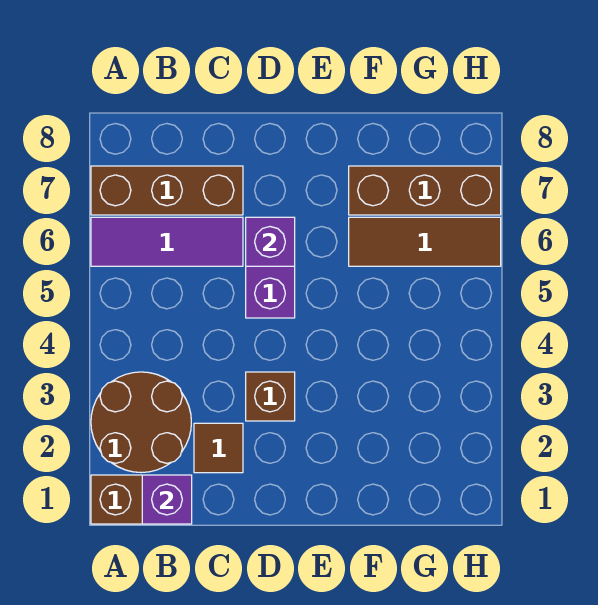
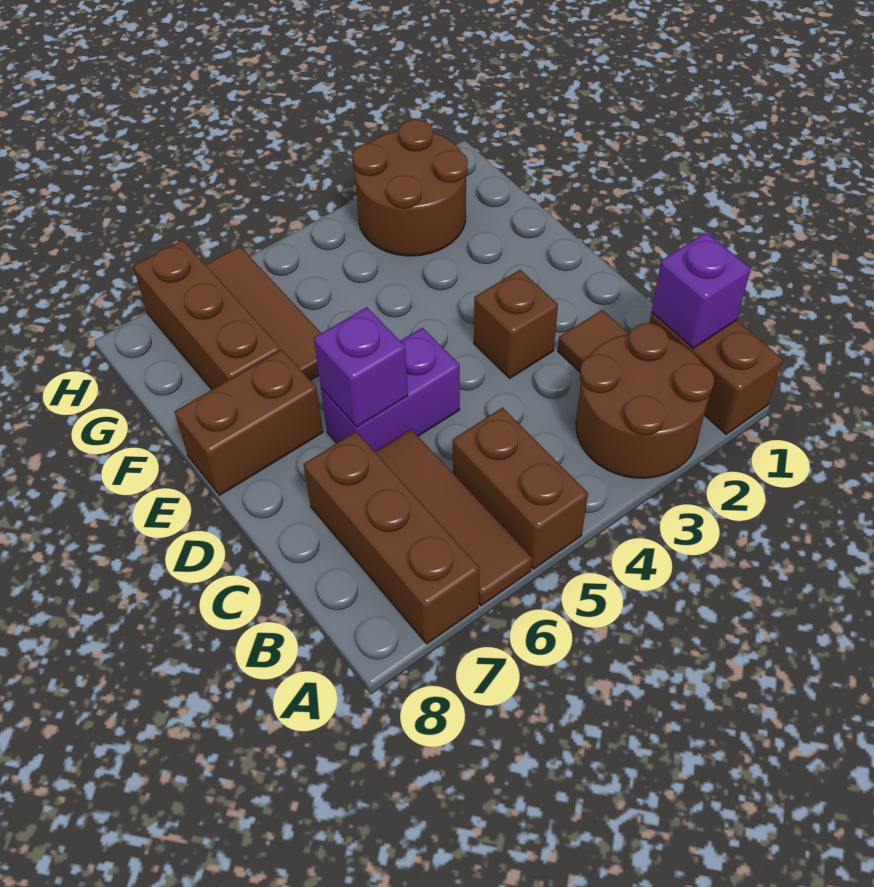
none -> brown brick A5:B5 level 1
purple tile A6:C6 level 1 -> brown tile A6:C6 level 1
none -> brown brick E7:E8 level 1
none -> brown round brick G2:H3 level 1

